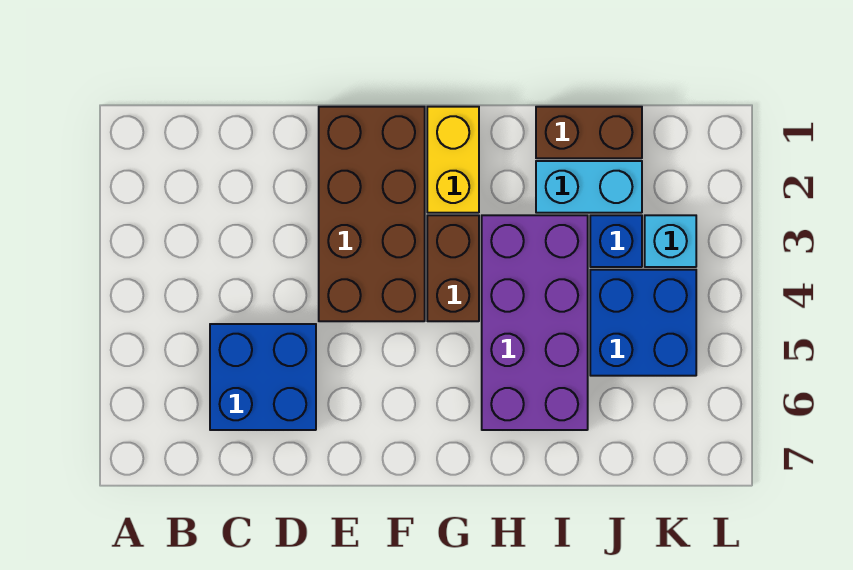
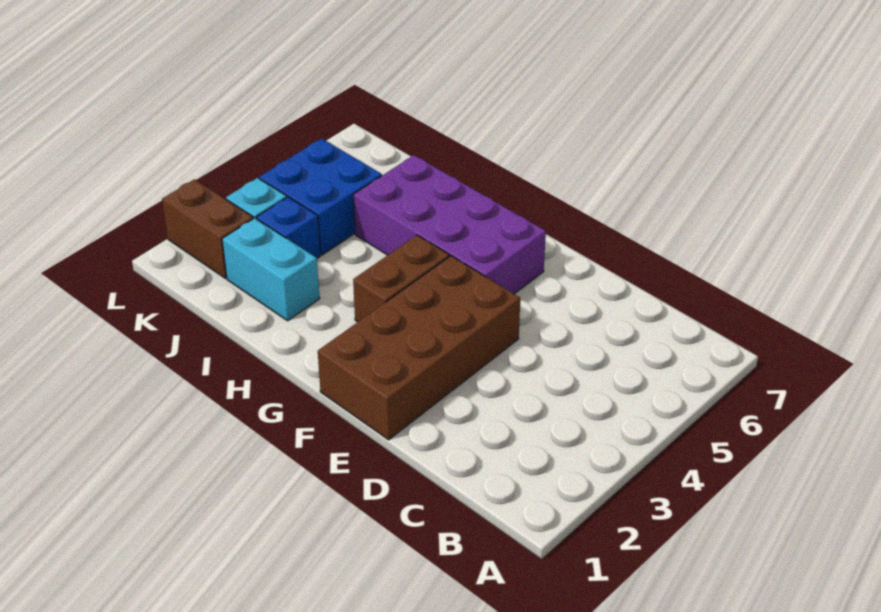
blue brick C5:D6 level 1 -> none
yellow brick G1:G2 level 1 -> none
purple brick H3:I6 level 1 -> purple brick F5:I6 level 1
brown brick I1:J1 level 1 -> brown brick K2:L2 level 1

